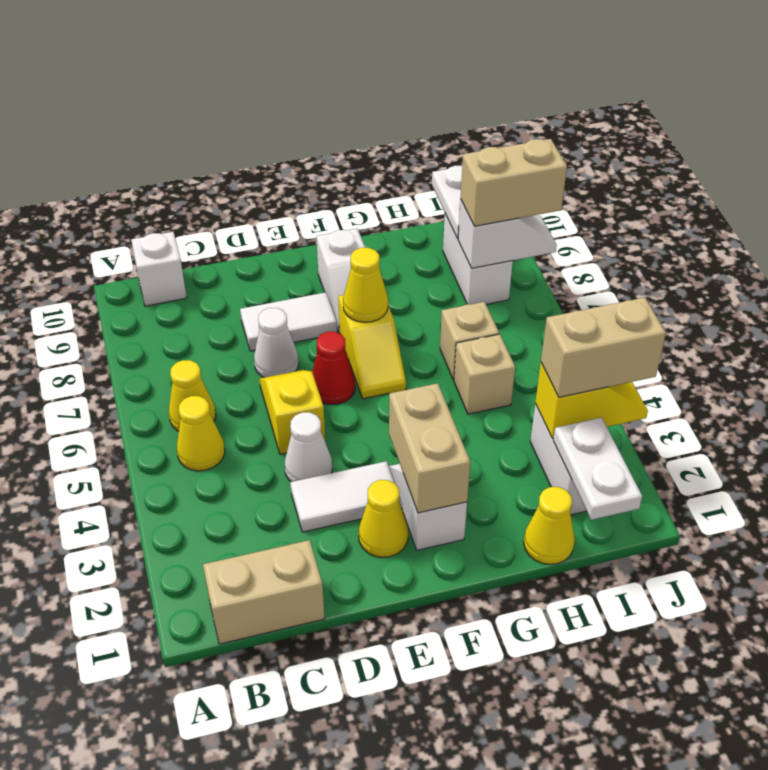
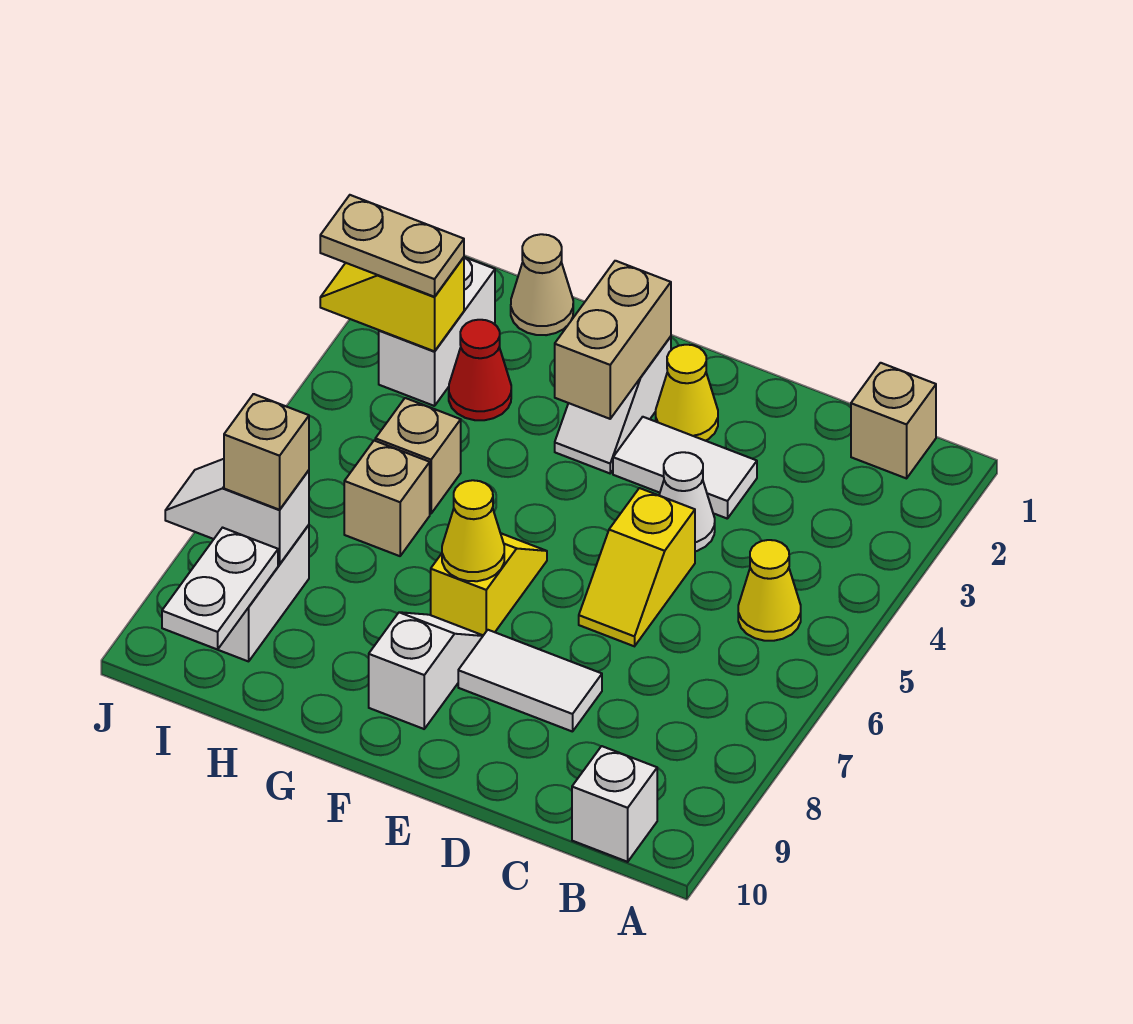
tan brick B1:C1 level 1 -> tan brick B1 level 1
yellow cone B6 level 1 -> none
white cone D7 level 1 -> none
red cone E6 level 1 -> red cone H3 level 1
yellow cone H1 level 1 -> tan cone H1 level 1
white plate I1:I2 level 2 -> none
tan brick I3:J3 level 3 -> tan plate I3:J3 level 3
tan brick I8:J8 level 3 -> tan brick I8 level 3

